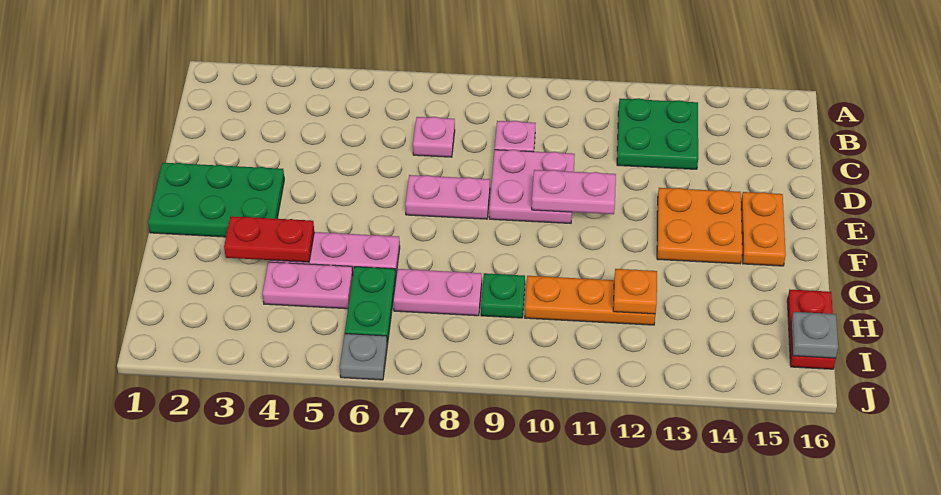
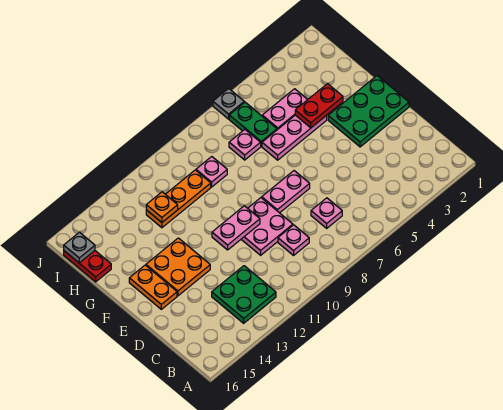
pink plate H7:H8 level 1 -> pink plate H7 level 1
green plate H9 level 1 -> pink plate H9 level 1

